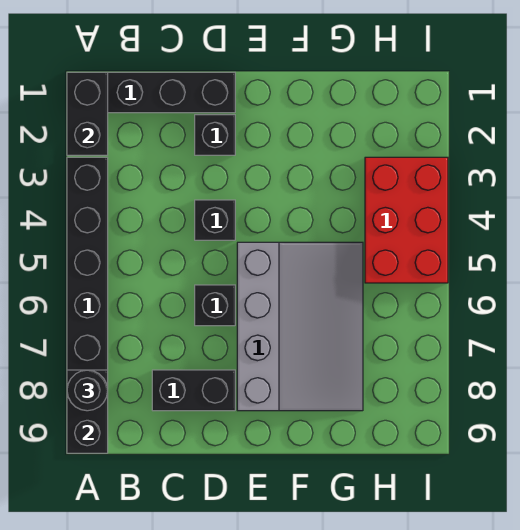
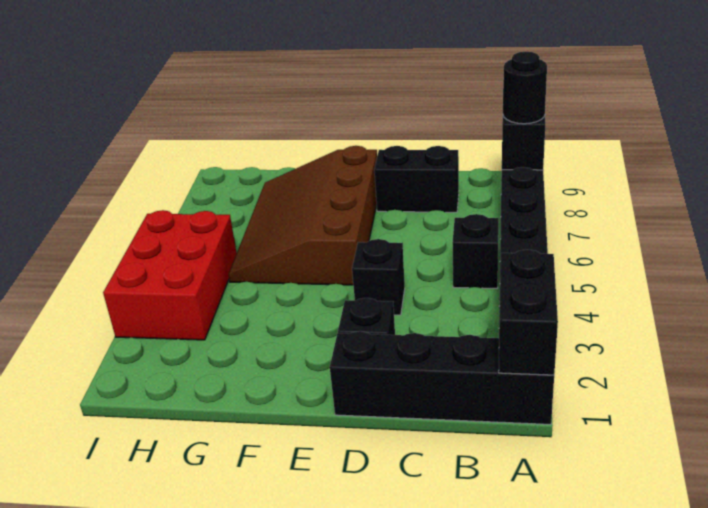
black brick D6 level 1 -> black brick B5 level 1
grey slope E5:G8 level 1 top E -> brown slope E5:G8 level 1 top E

